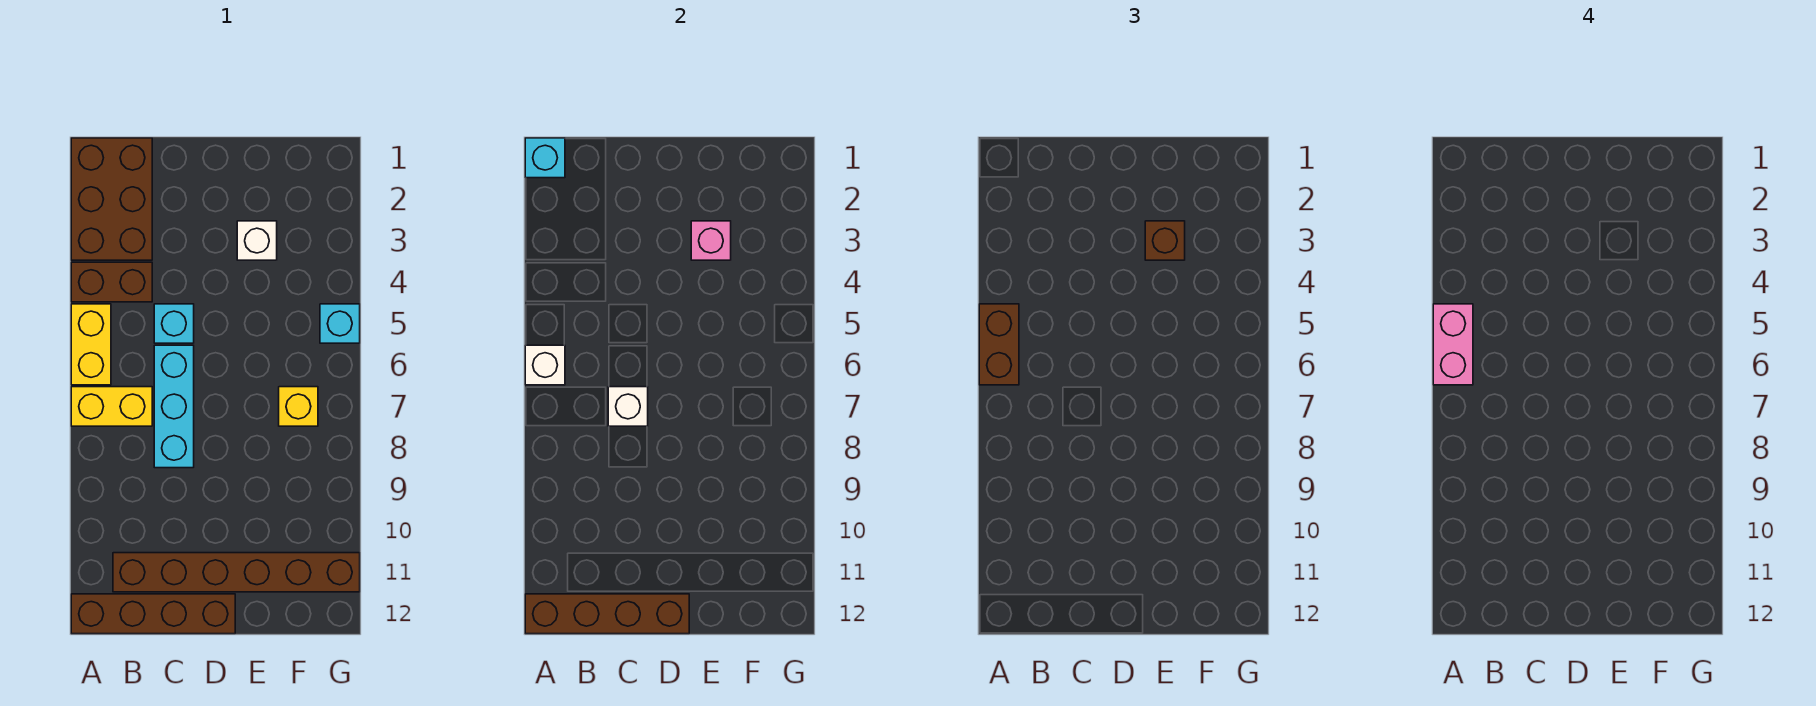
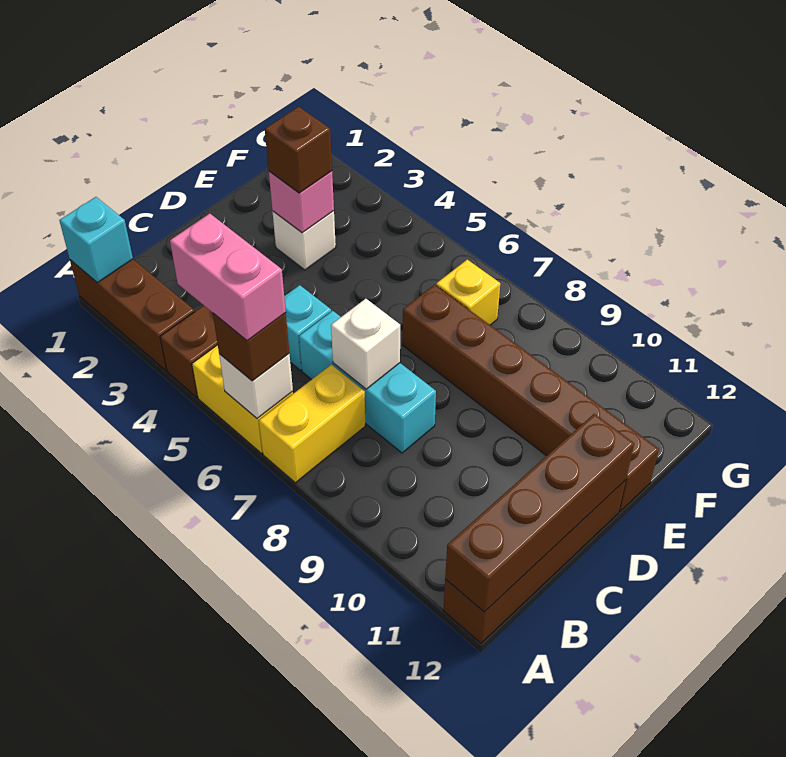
brown brick A1:B3 level 1 -> brown brick A1:A3 level 1
brown brick A5:A6 level 3 -> brown brick A6 level 3
brown brick B11:G11 level 1 -> brown brick E7:E12 level 1
cyan brick G5 level 1 -> none

